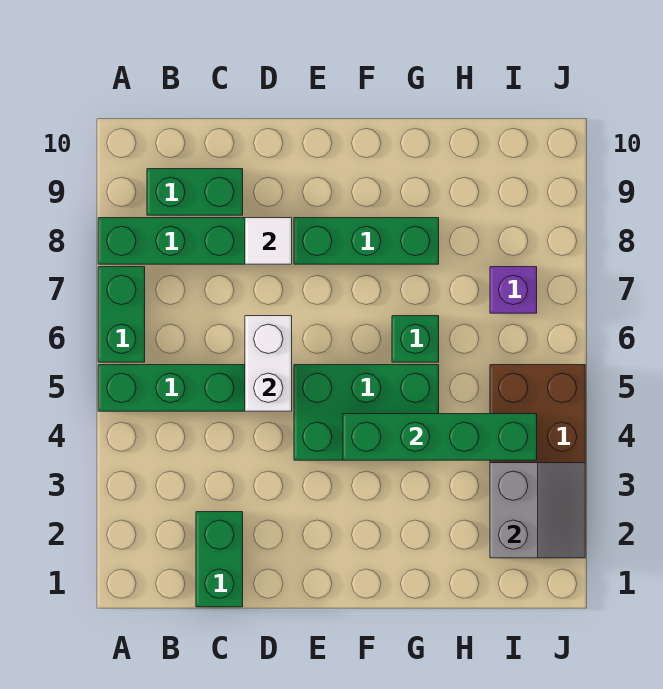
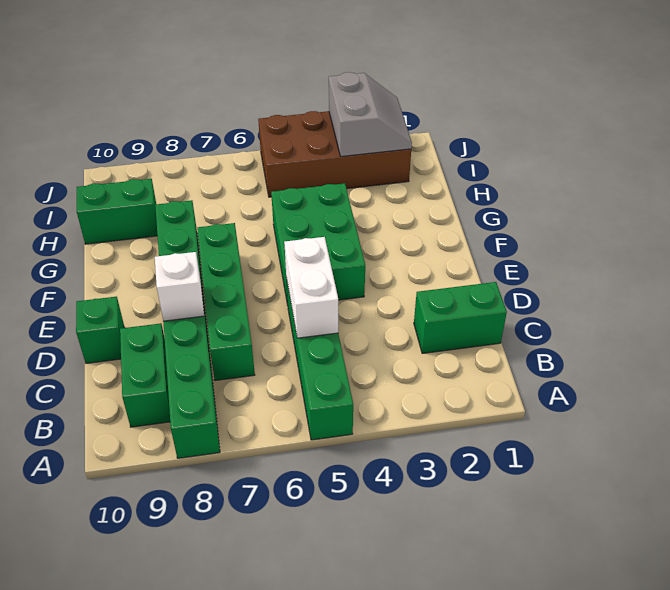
green brick A6:A7 level 1 -> green brick H9:H10 level 1
white brick D5:D6 level 2 -> white brick C5:D5 level 2
white tile D8 level 2 -> white brick D8 level 2
green brick F4:I4 level 2 -> green brick C7:F7 level 1
green brick G6 level 1 -> green brick D10 level 1
grey slope I2:J3 level 2 top I -> grey slope I2:J3 level 2 top 3
purple brick I7 level 1 -> none

